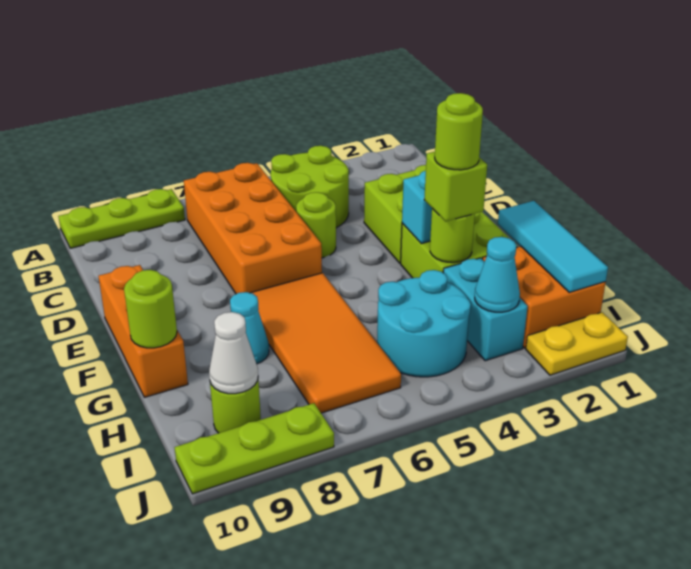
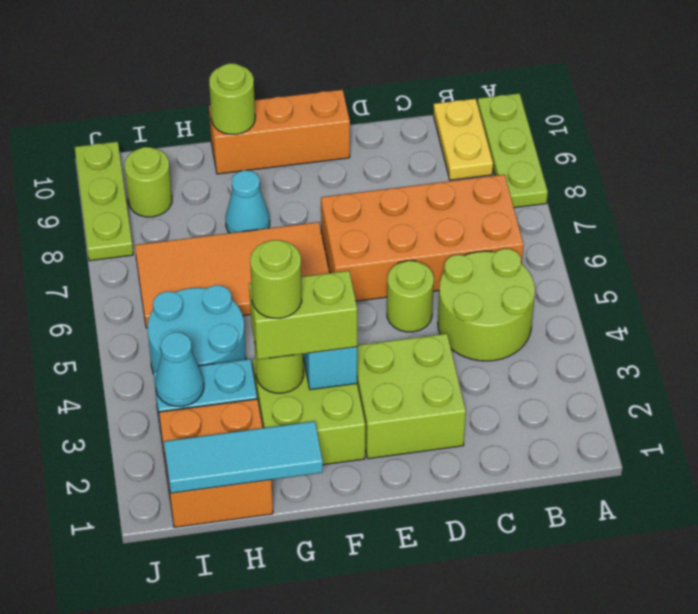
lime brick G3 level 3 -> lime brick F3:G3 level 3
white cone I9 level 2 -> none
yellow plate J1:J2 level 1 -> yellow plate B9:B10 level 1

